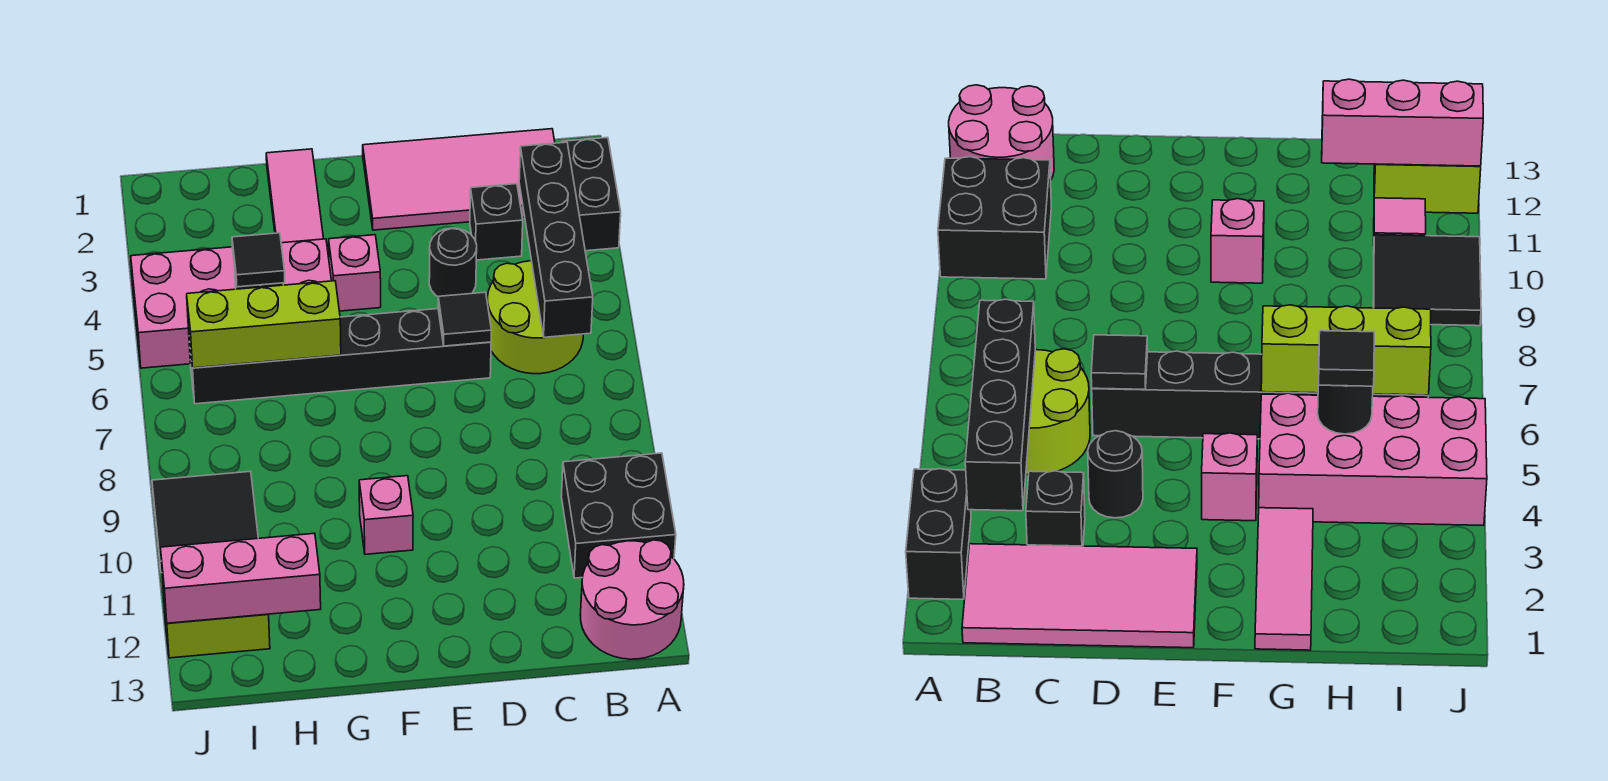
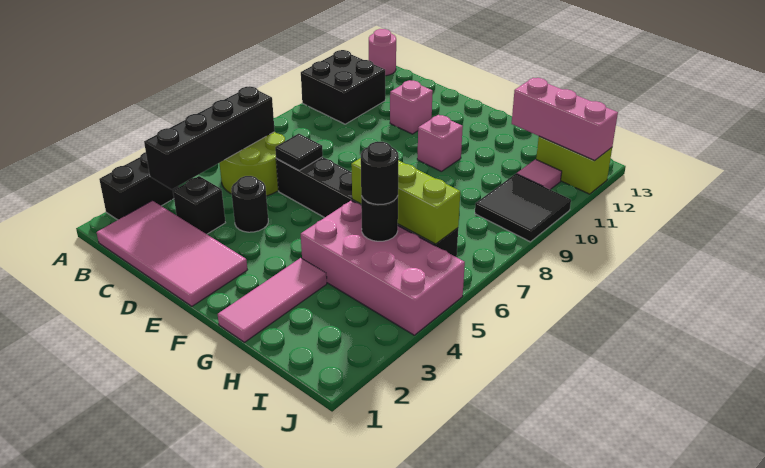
pink round brick A12:B13 level 1 -> pink round brick A13 level 1
pink brick F4 level 1 -> pink brick D11 level 1
black tile H5 level 3 -> black round brick H5 level 3

